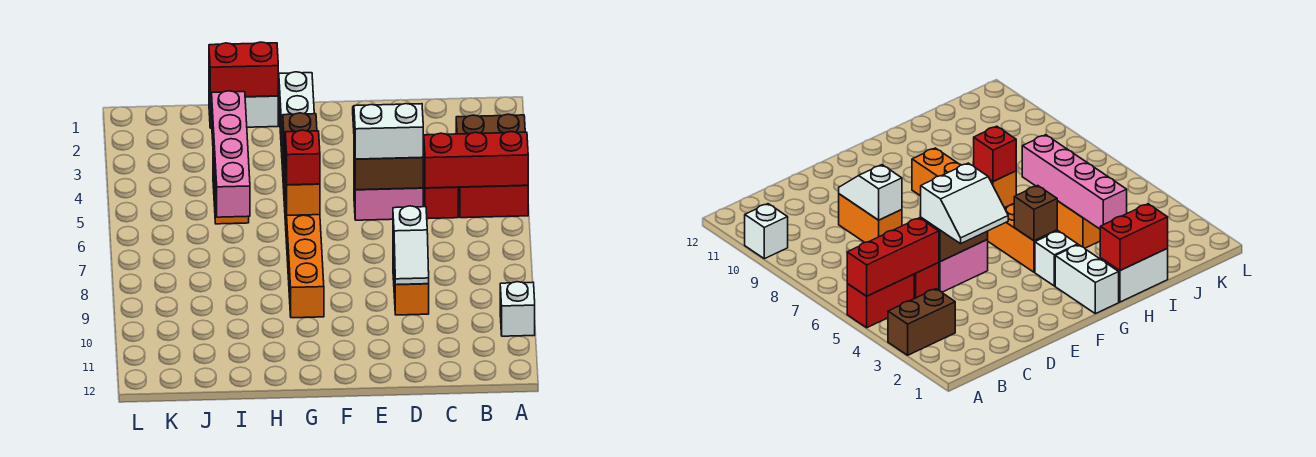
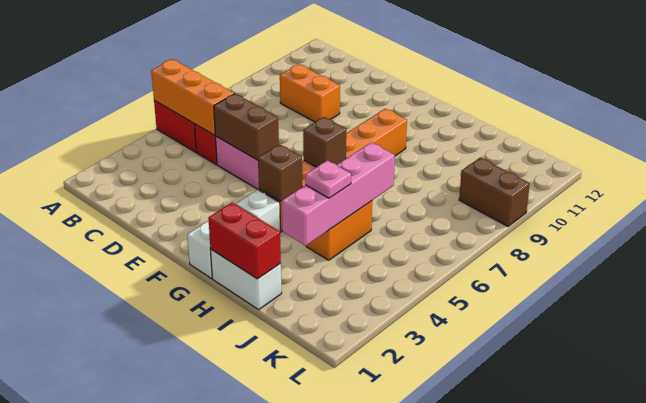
brown brick A3:B3 level 1 -> brown brick K9:L9 level 1
red brick A5:C5 level 2 -> orange brick A5:C5 level 2
white brick A10 level 1 -> none
white slope D4:E5 level 3 top 5 -> none
orange brick D8:D9 level 1 -> orange brick C9:D9 level 1
white slope D8:D9 level 2 top 8 -> none
orange brick G6 level 2 -> brown brick G6 level 2
red brick G6 level 3 -> none
none -> pink plate I4 level 3

